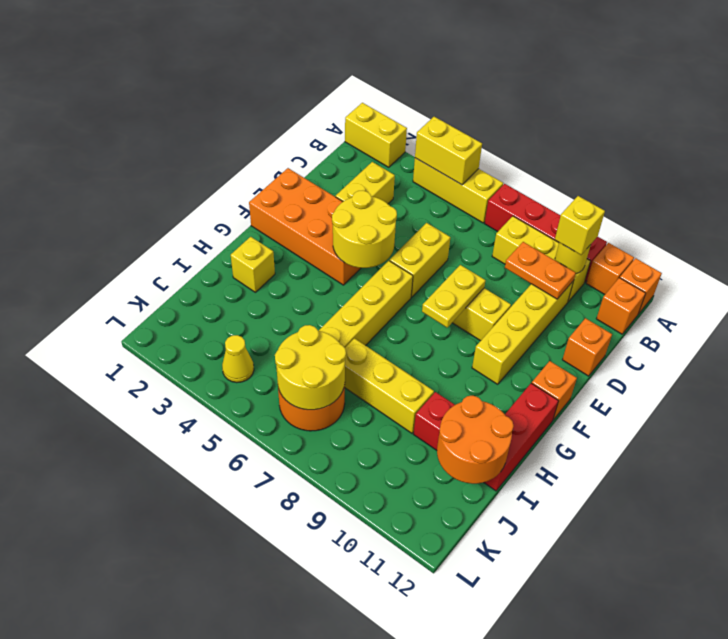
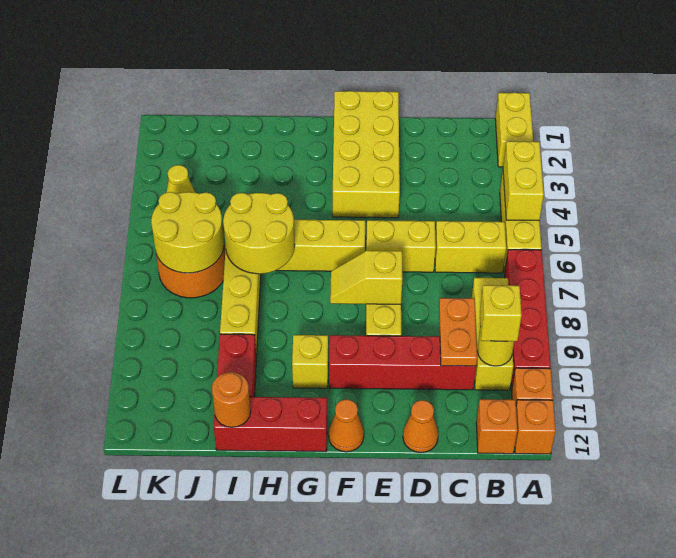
yellow brick C3:D3 level 1 -> yellow brick B6:C6 level 1
yellow brick C10:F10 level 1 -> red brick C10:F10 level 1
orange brick D12 level 1 -> orange cone D12 level 1
orange brick E1:F4 level 1 -> yellow brick E1:F4 level 1
yellow round brick E4:F5 level 2 -> yellow round brick H6:I7 level 2
yellow plate E8:F8 level 2 -> yellow slope E8:F8 level 2 top E
orange brick F12 level 1 -> orange cone F12 level 1
yellow brick H2 level 1 -> yellow brick G10 level 1
orange round brick I11:J12 level 2 -> orange round brick I12 level 2

